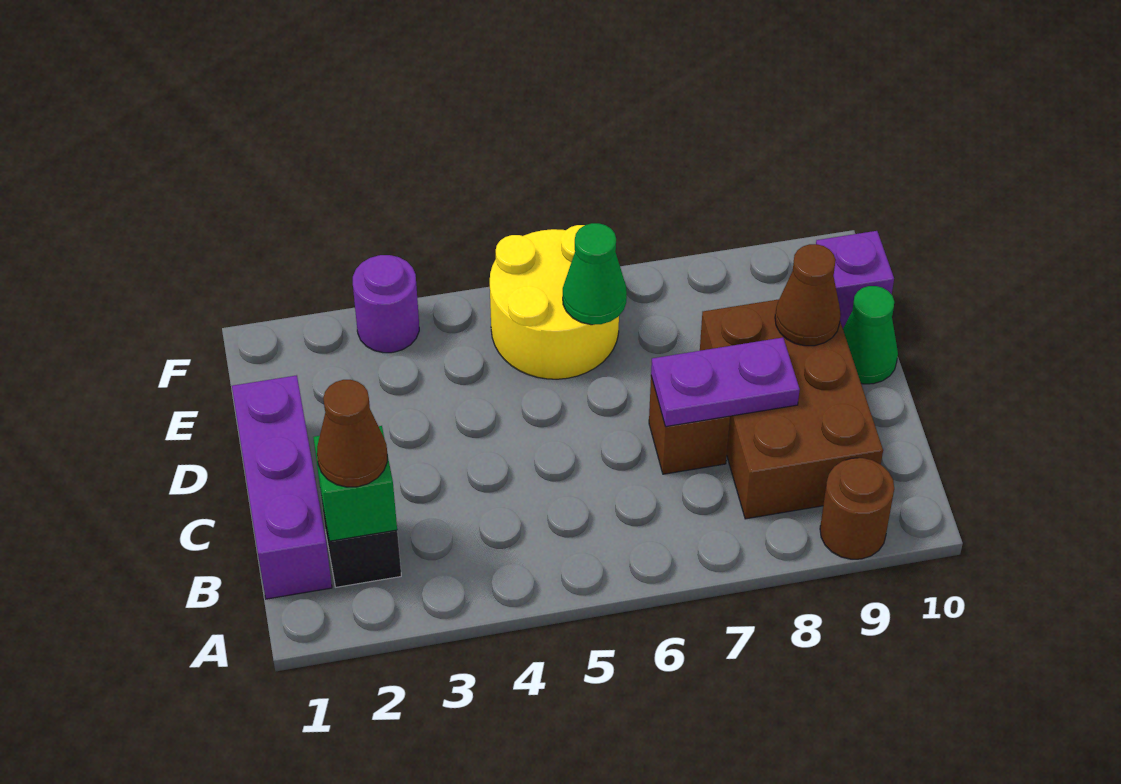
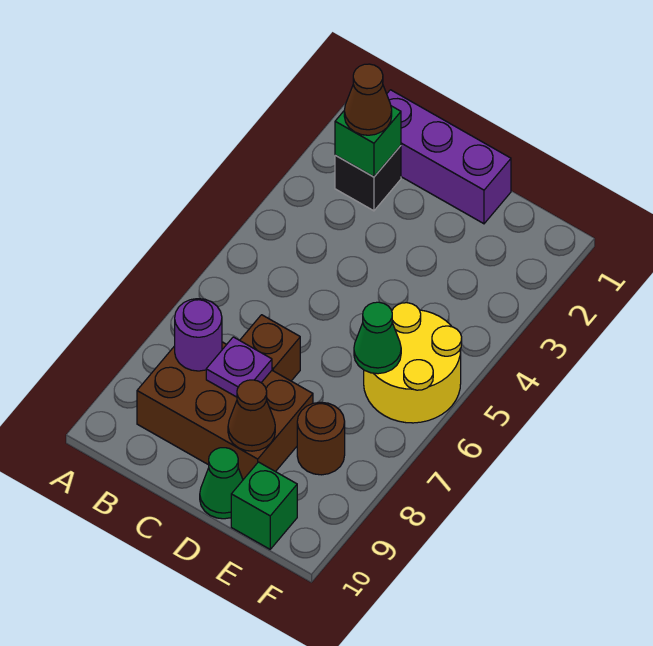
brown round brick A9 level 1 -> brown round brick E8 level 1
purple plate C7:C8 level 2 -> purple plate C8 level 2
purple brick E10 level 1 -> green brick E10 level 1
purple round brick F3 level 1 -> purple round brick B8 level 2

